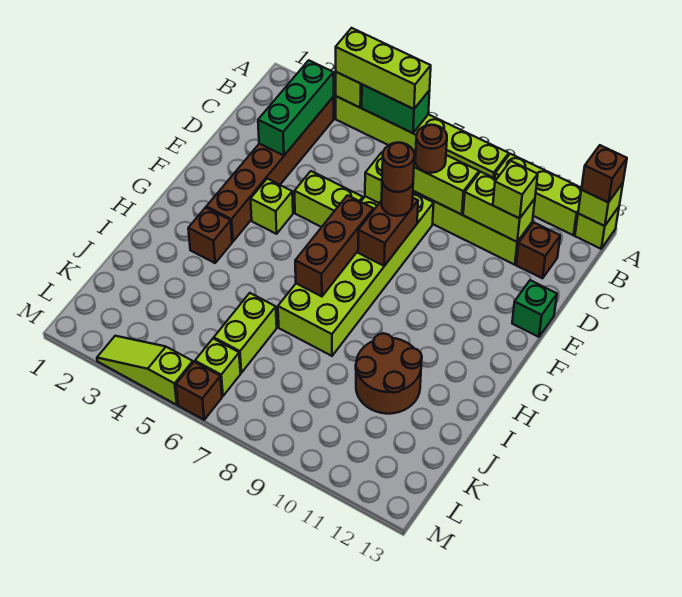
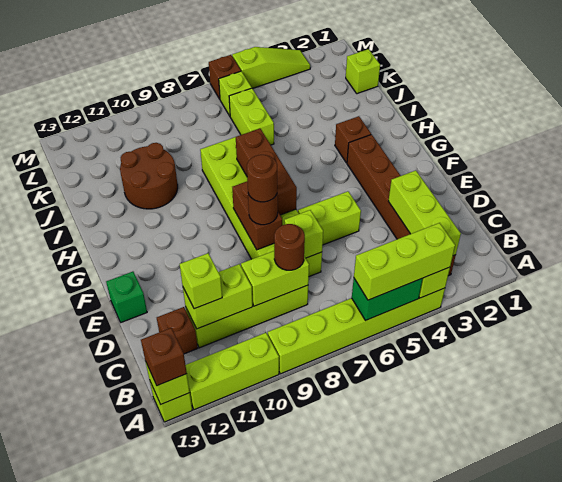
green brick B3:D3 level 2 -> lime brick B3:D3 level 2
lime brick F4 level 1 -> lime brick K1 level 1

